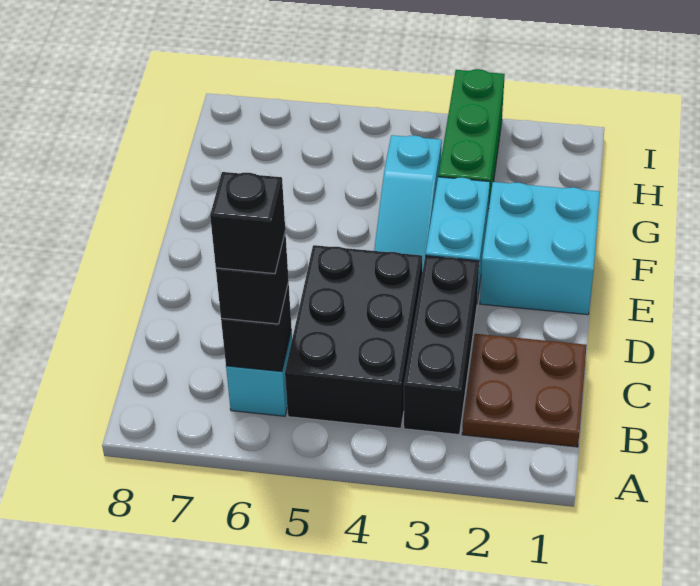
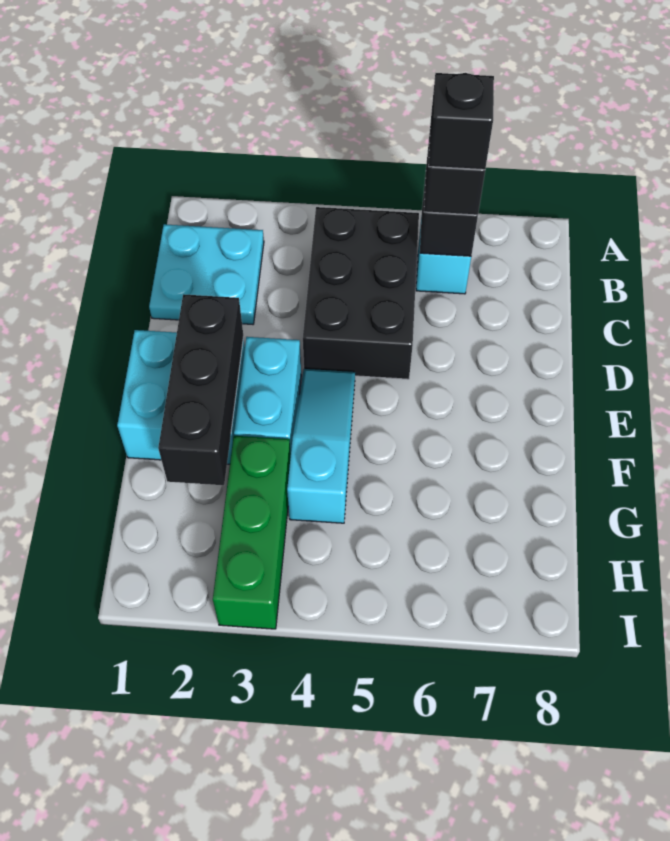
brown plate B1:C2 level 1 -> cyan plate B1:C2 level 1
black brick B3:D3 level 1 -> black brick E2:G2 level 2

